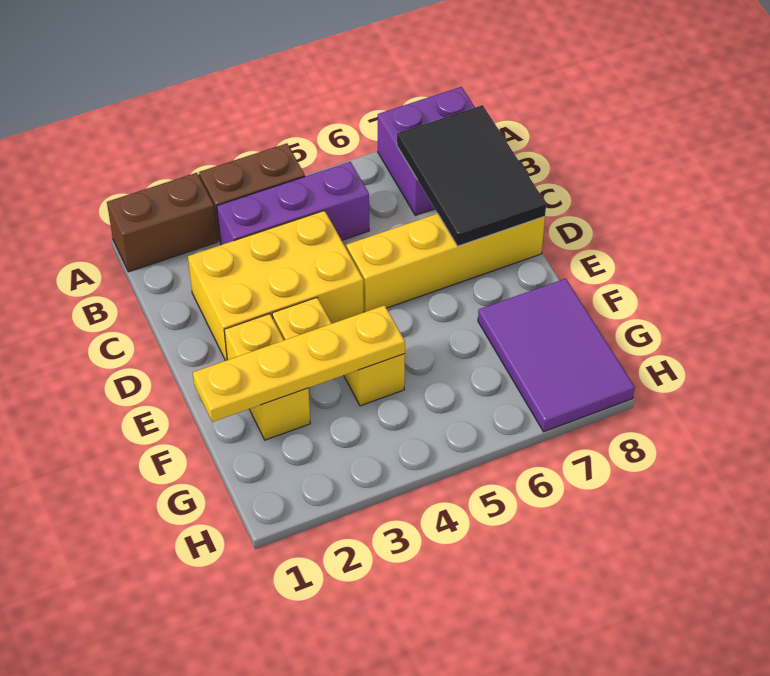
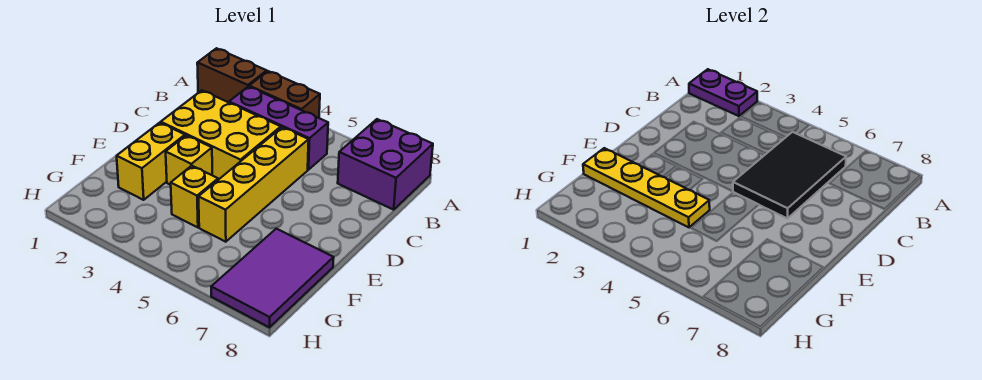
none -> purple plate A1:A2 level 2
black tile B7:D8 level 2 -> black tile B5:D6 level 2
yellow brick D5:D8 level 1 -> yellow brick C5:F5 level 1

